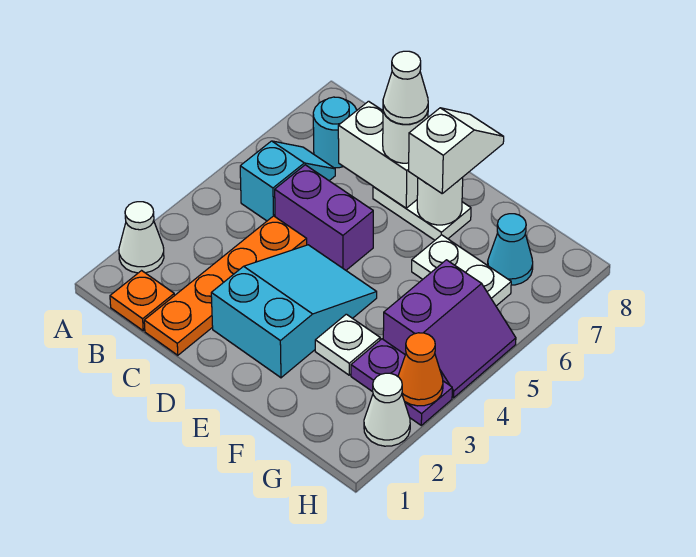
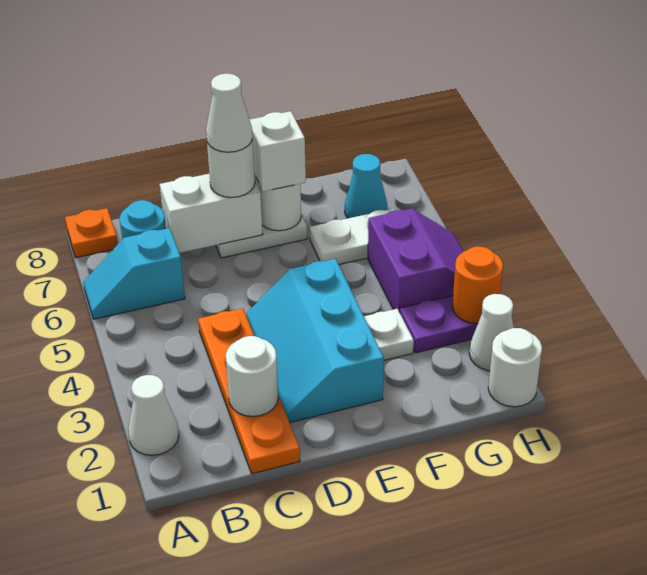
orange plate B1 level 1 -> orange plate A8 level 1
cyan slope B5:B6 level 1 top 5 -> cyan slope A6:B6 level 1 top B
none -> white round brick C2 level 2
purple brick C5:D5 level 1 -> none
cyan slope D2:E4 level 1 top 2 -> cyan slope D2:E4 level 1 top E
none -> white round brick H1 level 1
orange cone H3 level 2 -> orange round brick H3 level 2

